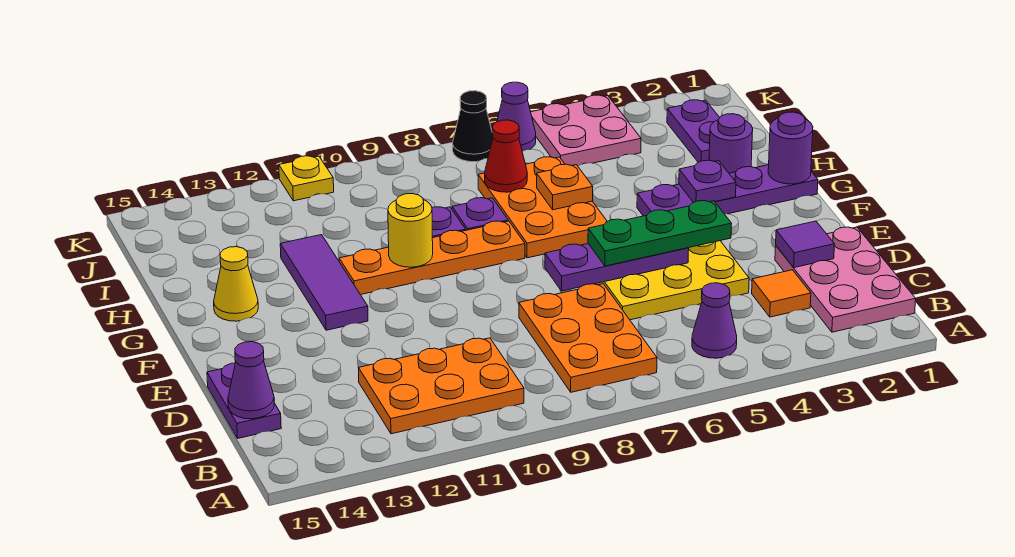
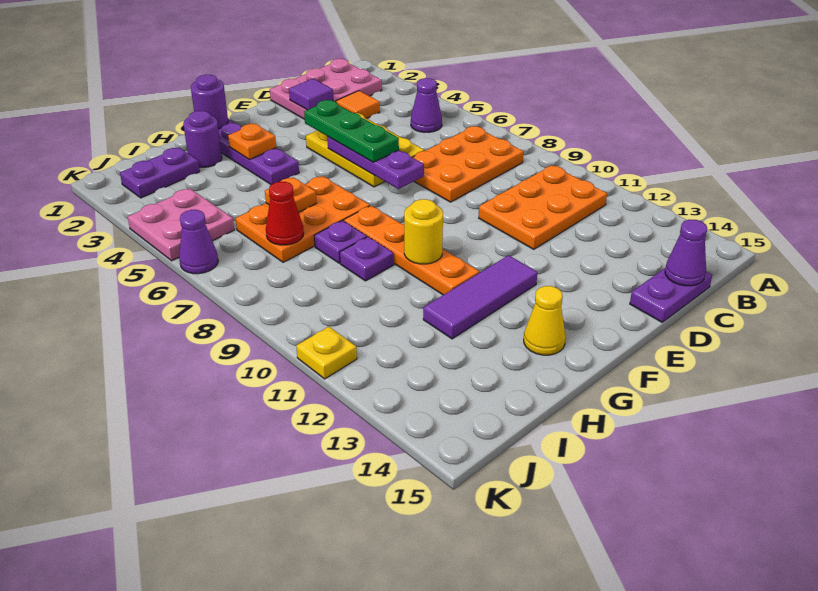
orange plate B10:C12 level 1 -> orange plate B10:D11 level 1
purple plate G3 level 2 -> orange plate G3 level 2
black cone K7 level 1 -> none

